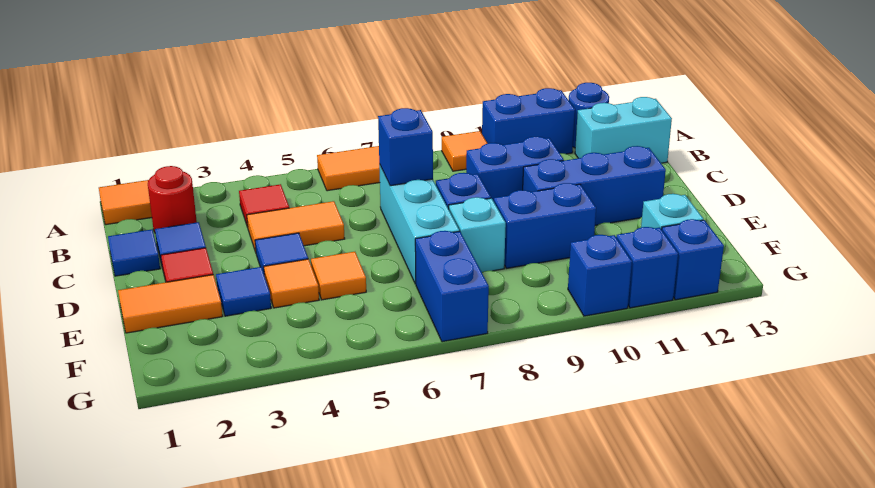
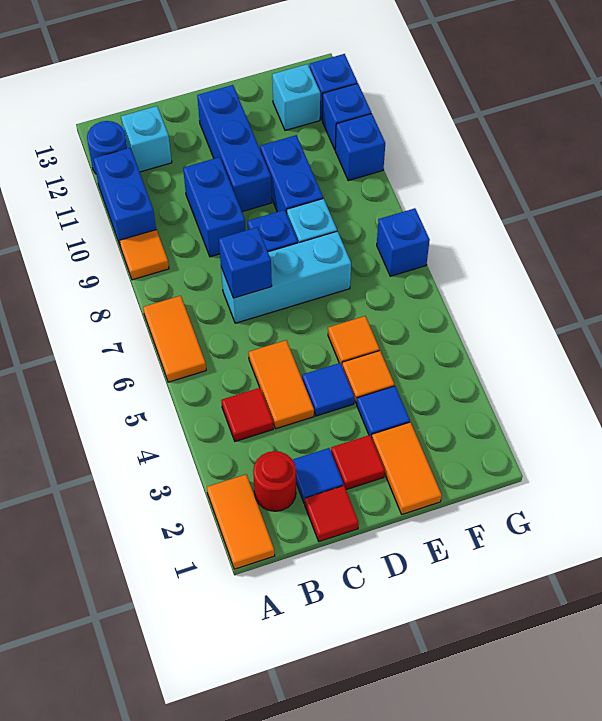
cyan brick B12:B13 level 1 -> cyan brick B12 level 1
blue tile C1 level 1 -> red tile C1 level 1
blue brick F7:G7 level 1 -> blue brick G7 level 1

